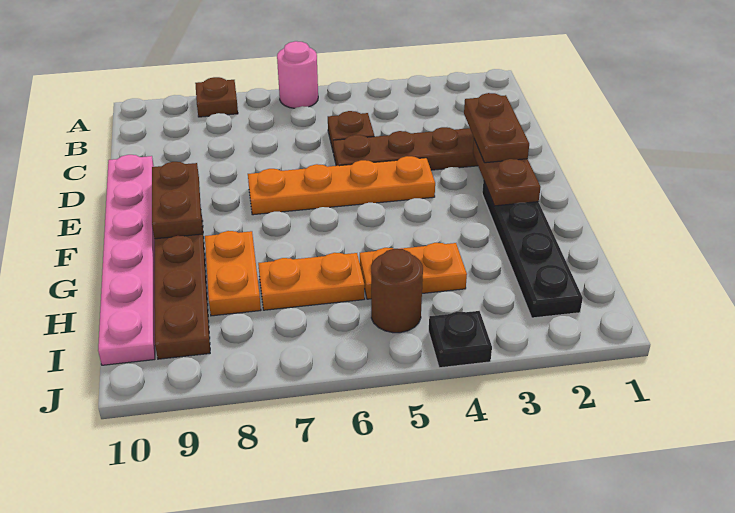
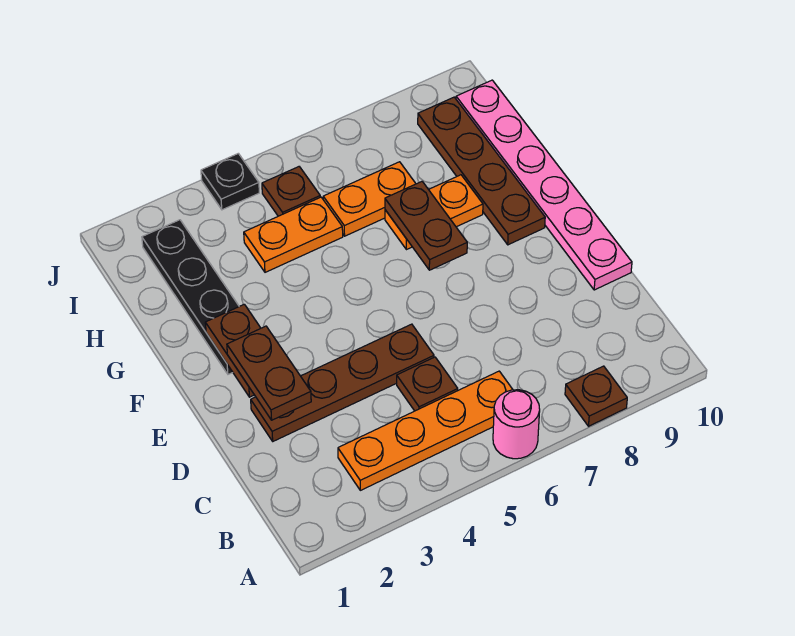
orange plate E4:E7 level 1 -> orange plate B3:B6 level 1
brown plate E9:F9 level 2 -> brown plate F7:G7 level 2
orange plate G8:H8 level 1 -> orange plate G7:G8 level 1
brown round brick I5 level 1 -> brown plate I5 level 1

